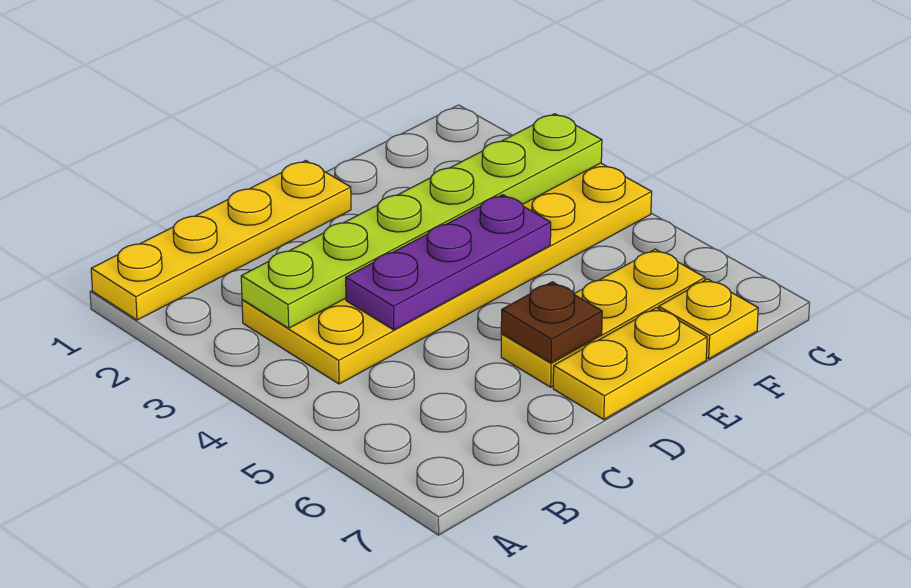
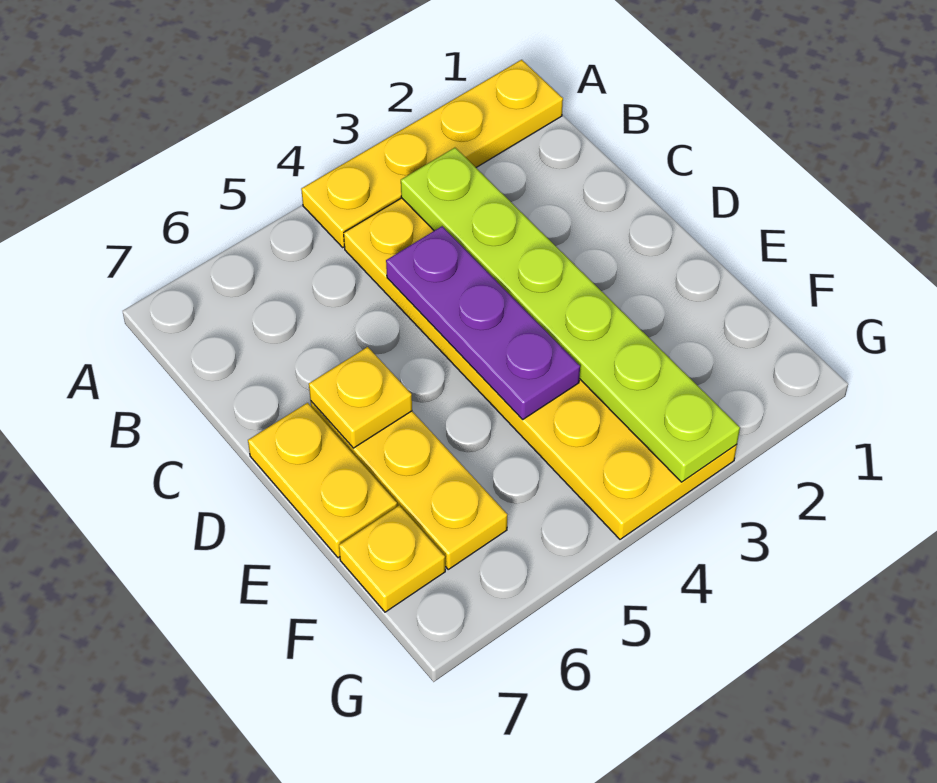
yellow plate A1:D1 level 1 -> yellow plate A1:A4 level 1
brown plate D6 level 2 -> yellow plate D6 level 2

